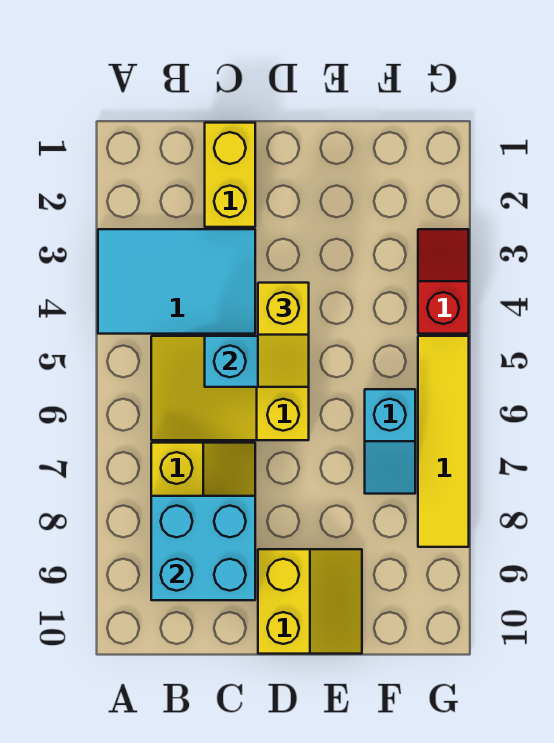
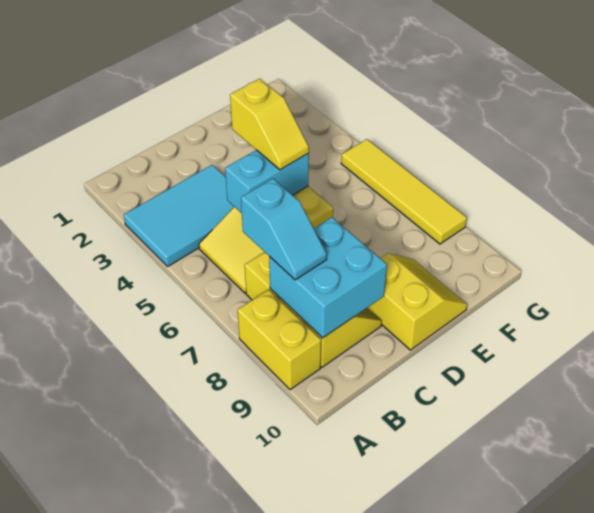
yellow brick C1:C2 level 1 -> yellow brick A8:A9 level 1
cyan slope F6:F7 level 1 top 6 -> cyan slope B7:B8 level 3 top 7
red slope G3:G4 level 1 top 4 -> none

